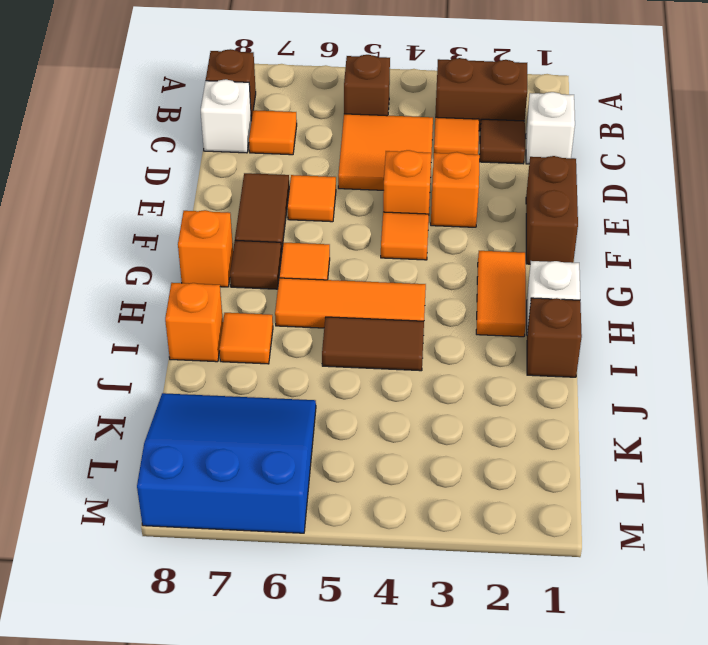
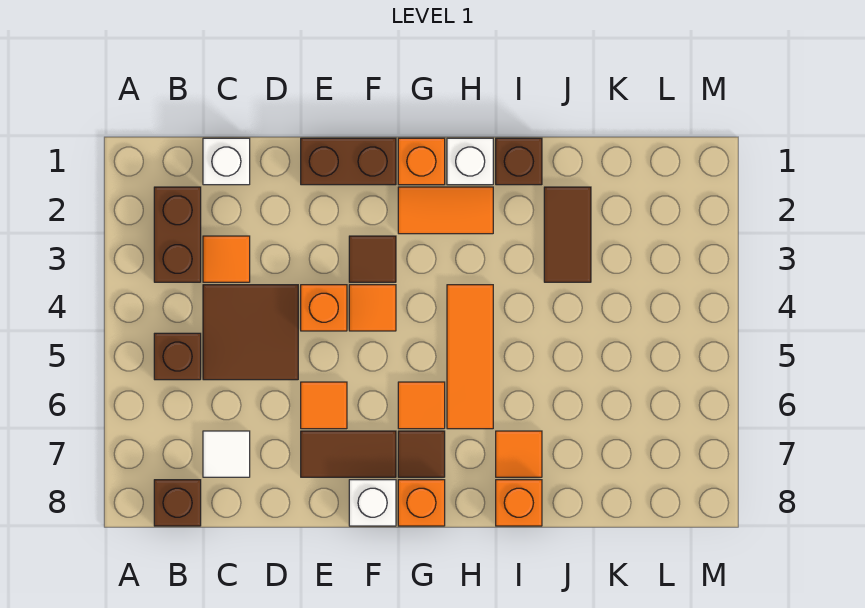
brown tile C2 level 1 -> brown tile F3 level 1
orange tile C4:D5 level 1 -> brown tile C4:D5 level 1
orange tile C7 level 1 -> white tile C7 level 1
white brick C8 level 1 -> white brick F8 level 1
orange brick E3 level 1 -> orange brick G1 level 1
brown tile I4:I5 level 1 -> brown tile J2:J3 level 1
blue slope K6:M8 level 1 top M -> none

